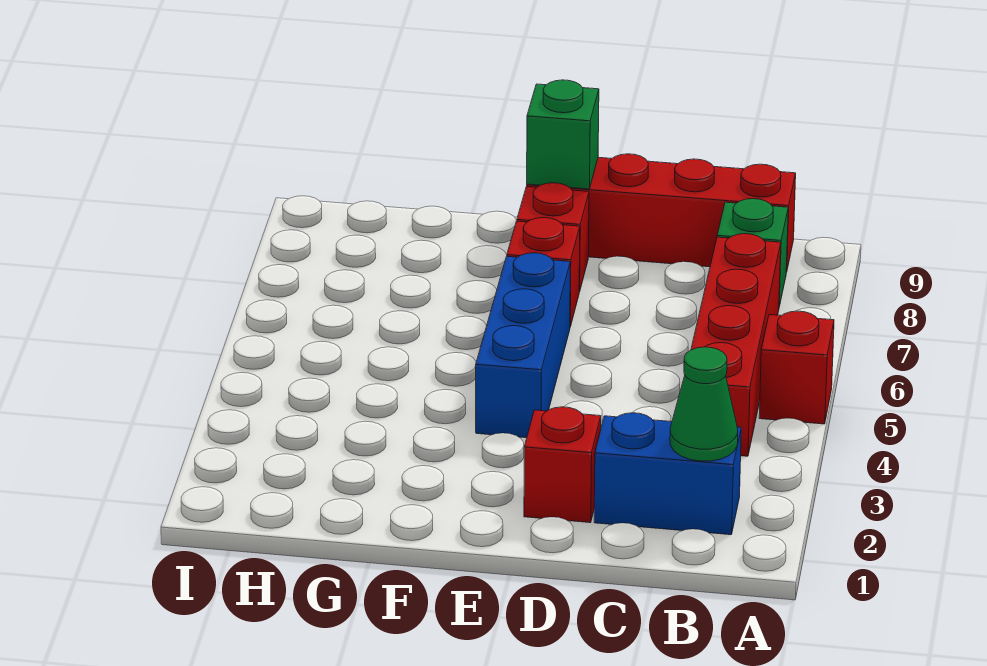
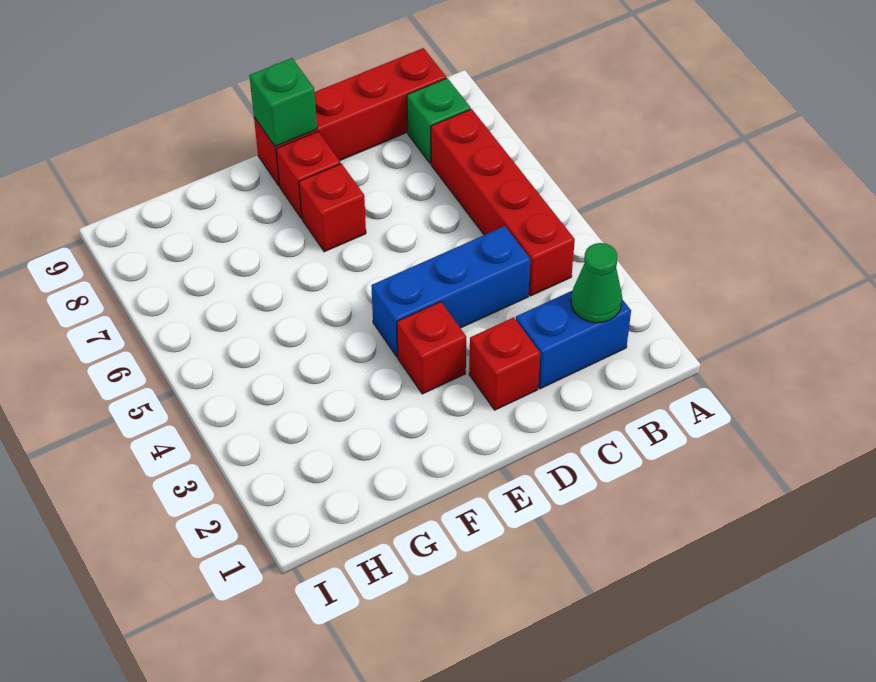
red brick A5 level 1 -> red brick E3 level 1
blue brick E4:E6 level 1 -> blue brick C4:E4 level 1

